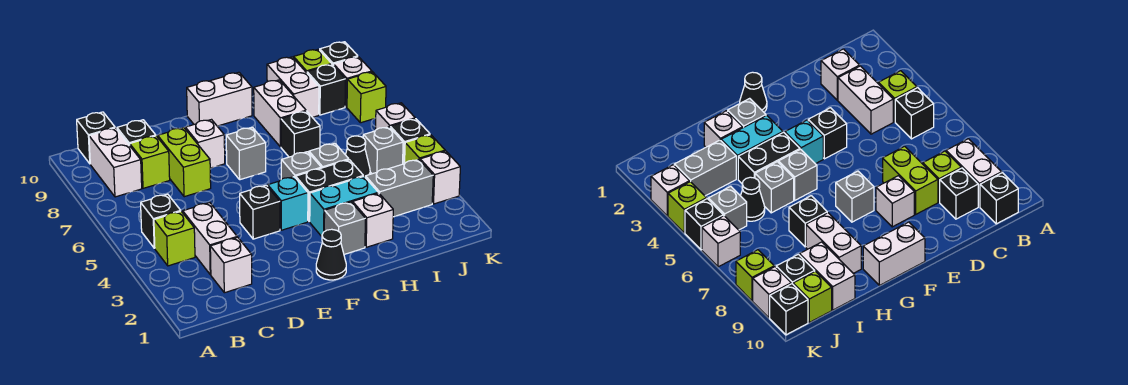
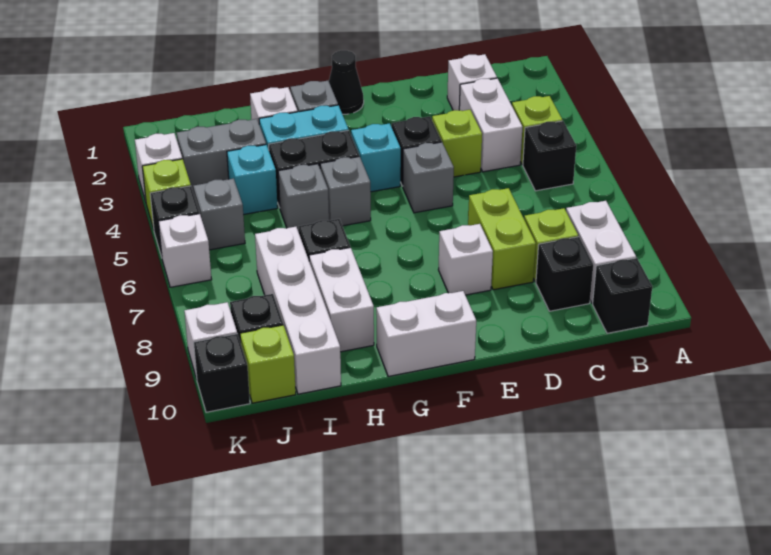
grey brick F7 level 1 -> grey brick E5 level 1
none -> cyan brick I4 level 1
black cone I5 level 1 -> none
white brick I9:I10 level 1 -> white brick I7:I10 level 1
lime brick K8 level 1 -> lime brick D4 level 1

